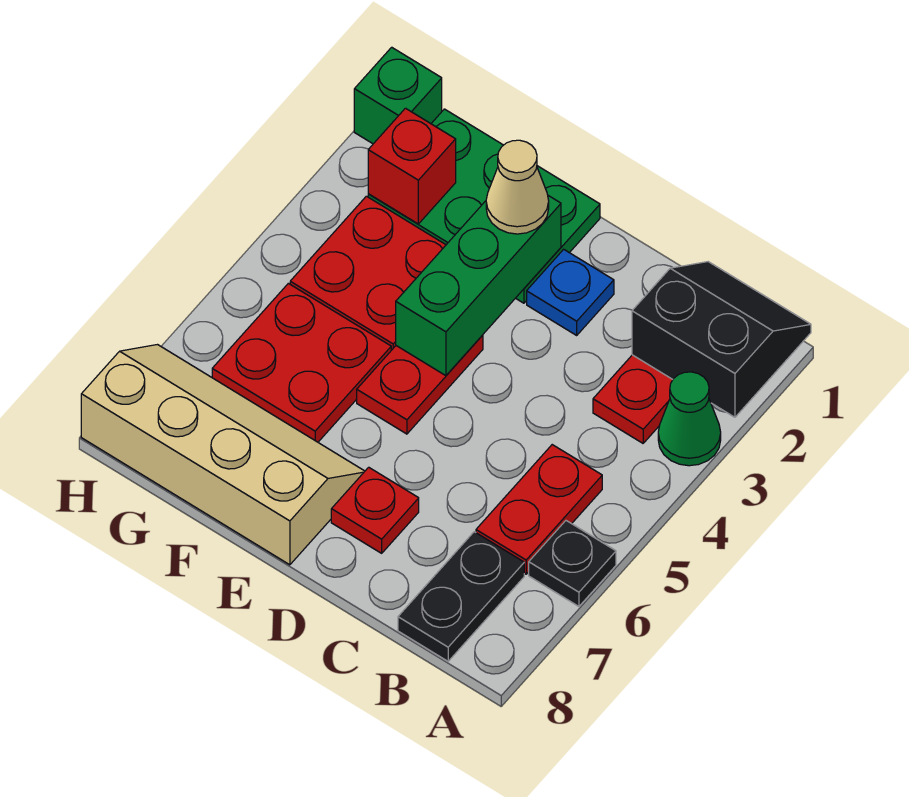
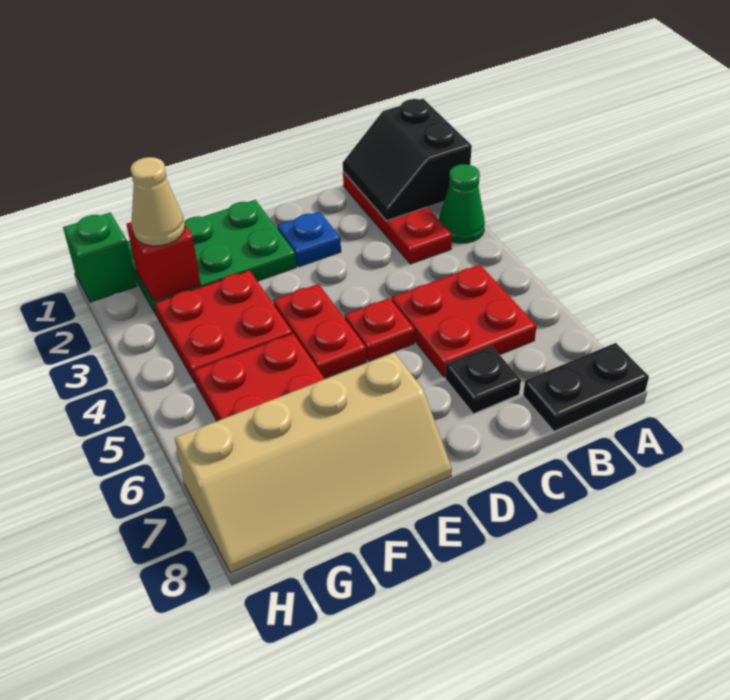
black slope A1:B2 level 2 top 2 -> black slope A1:B2 level 2 top A
black plate A6 level 1 -> black plate C7 level 1
red plate B5:B6 level 1 -> red plate B5:C6 level 1
black plate B7:B8 level 1 -> black plate A8:B8 level 1
red plate D7 level 1 -> red plate D5 level 1
green brick E2:E4 level 2 -> none
tan cone E2 level 3 -> tan cone G2 level 3
tan slope E7:H8 level 1 top 8 -> tan slope E7:H8 level 1 top 7

